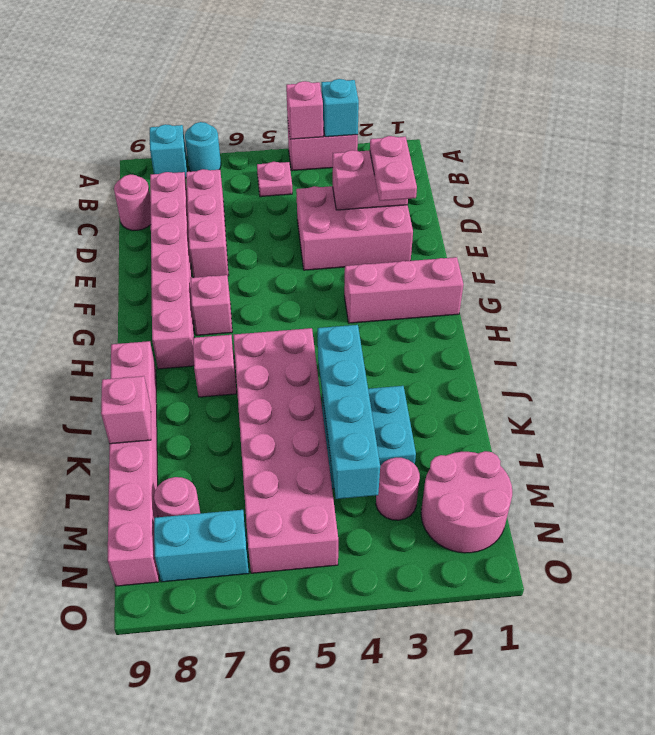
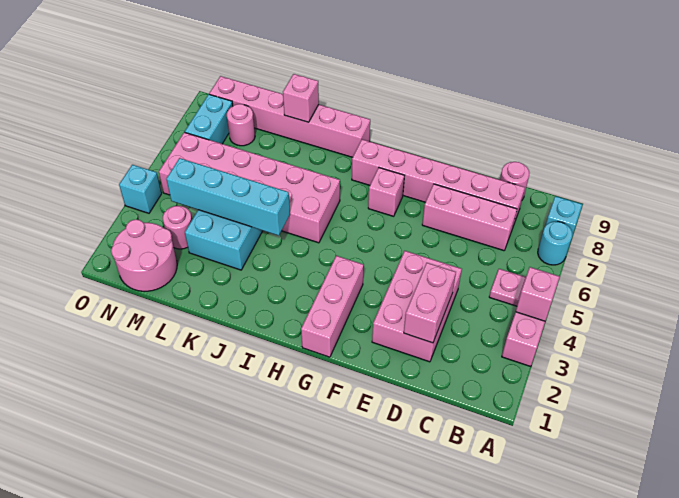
cyan brick A3 level 2 -> cyan brick O4 level 1
pink plate D2:E2 level 3 -> none
pink brick I7 level 1 -> none

